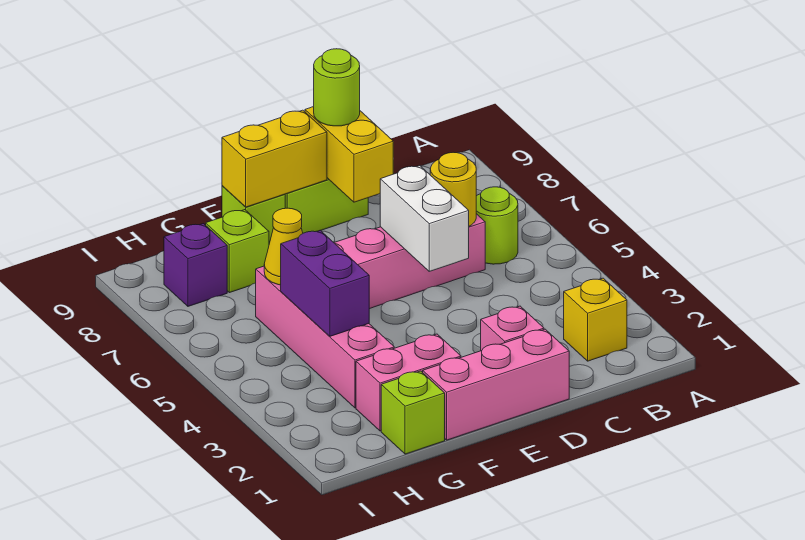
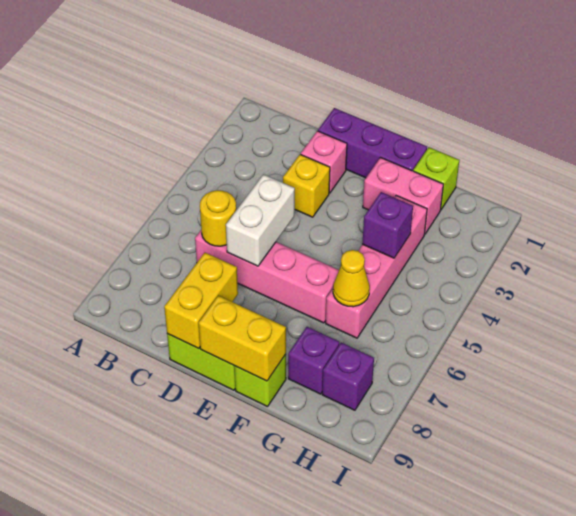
yellow brick B2 level 1 -> yellow brick D3 level 1
lime round brick B6 level 1 -> none
pink brick D1:F1 level 1 -> purple brick D1:F1 level 1
lime round brick D9 level 3 -> none
purple brick G4:G5 level 2 -> purple brick G4 level 2
lime brick G8 level 1 -> purple brick G8 level 1

